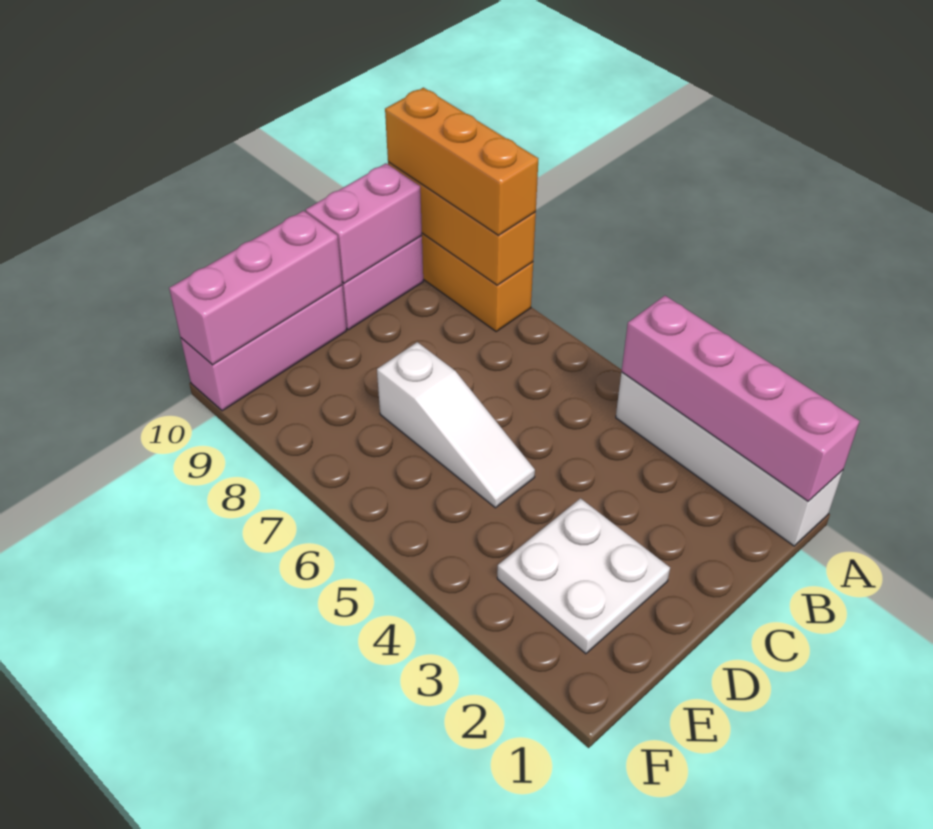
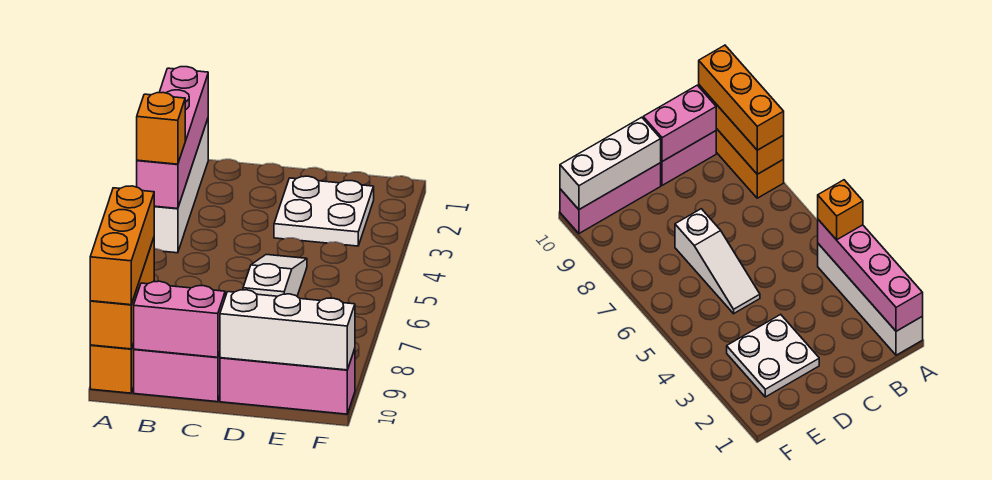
none -> orange brick A4 level 3
pink brick D10:F10 level 2 -> white brick D10:F10 level 2

